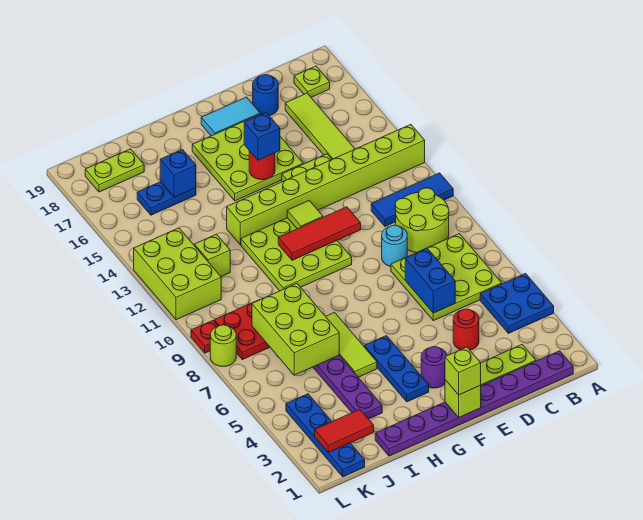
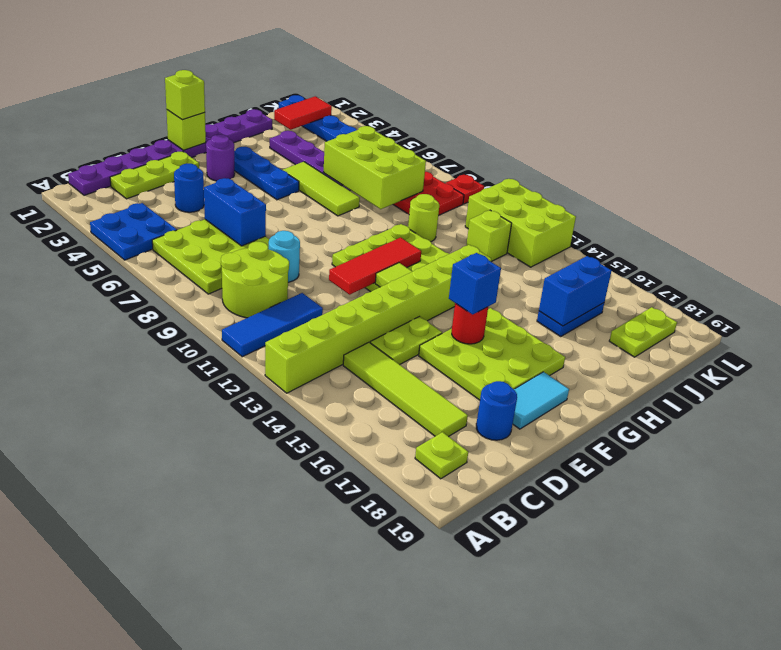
red round brick D4 level 1 -> blue round brick D4 level 1
blue brick I16 level 2 -> blue brick I16:J16 level 2
lime round brick L8 level 1 -> lime round brick I10 level 1

